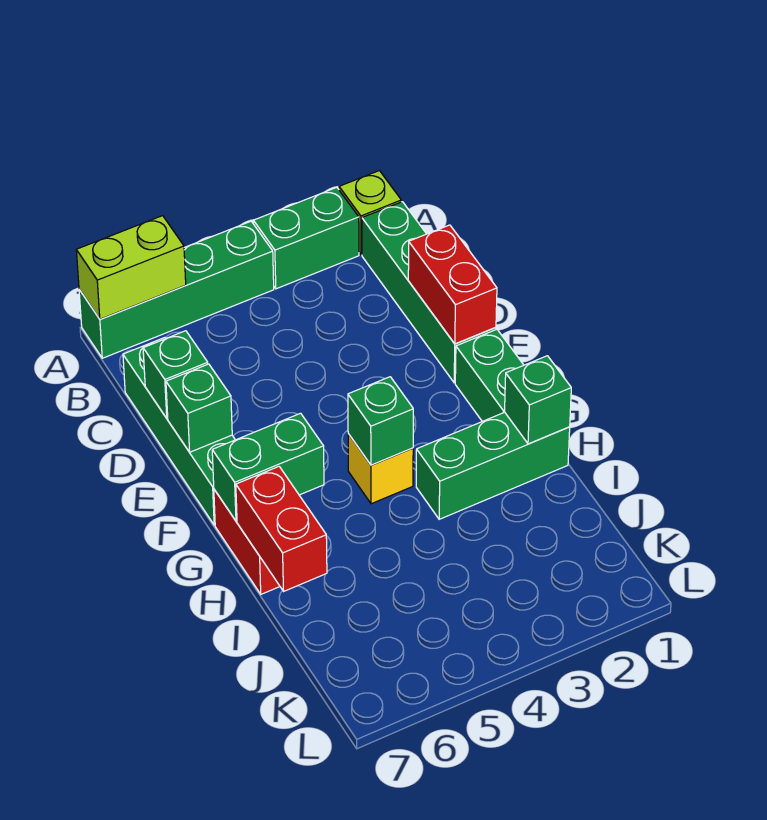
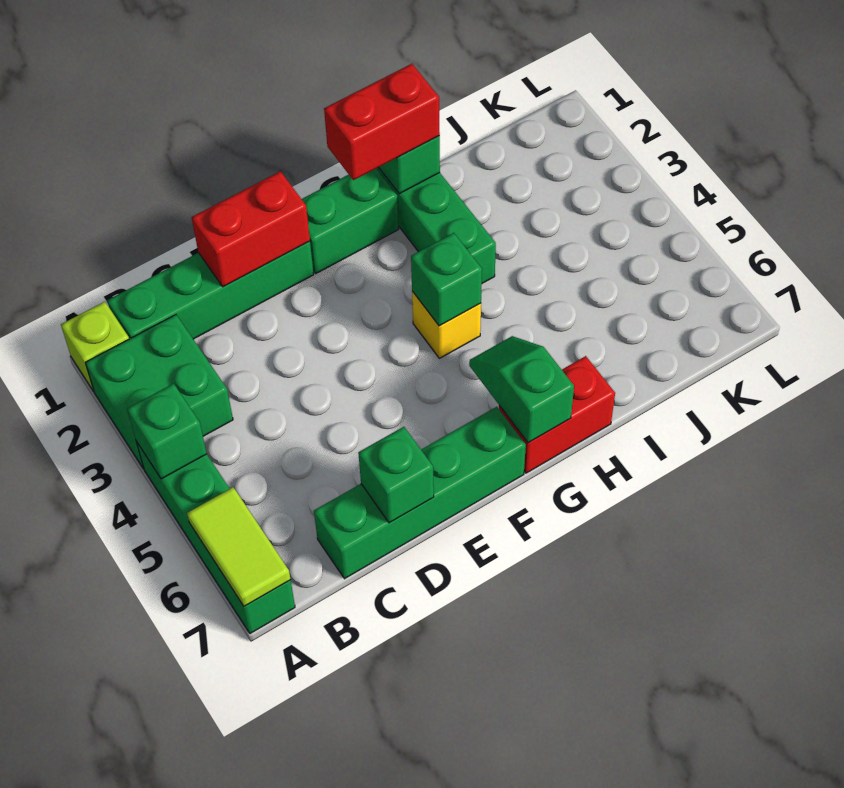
green brick A2:A3 level 1 -> green brick A2:B3 level 1
lime brick A6:A7 level 2 -> lime tile A6:A7 level 2
green brick E7 level 2 -> green brick A4 level 2
green brick G6:G7 level 2 -> green slope G6:G7 level 2 top 7
red brick H7:I7 level 2 -> red brick G1:H1 level 3

